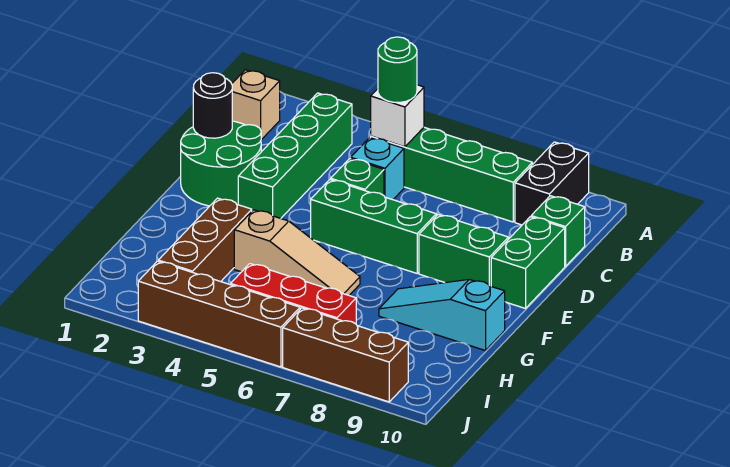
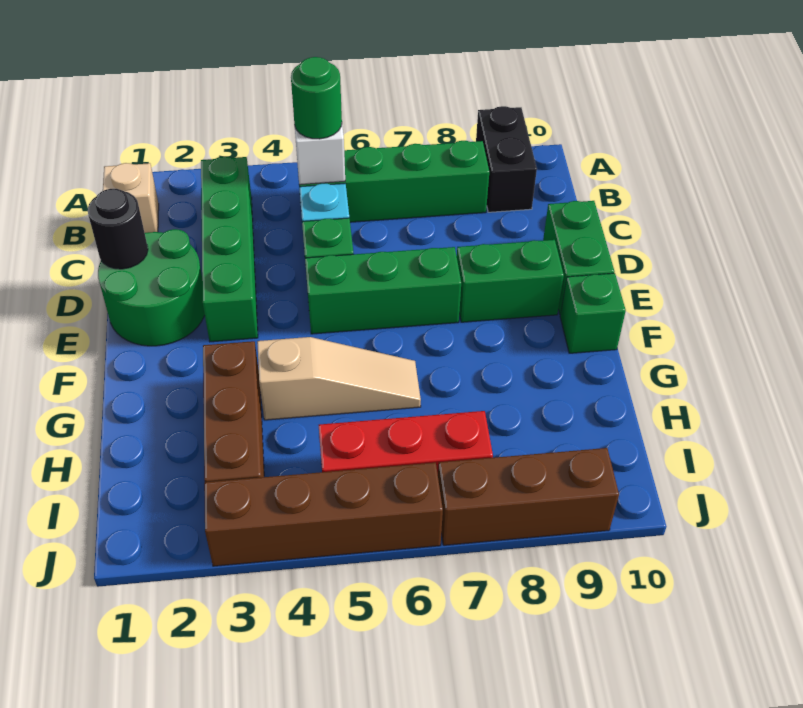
green brick C10 level 1 -> green brick F10 level 1
cyan slope G8:G10 level 1 top 10 -> none

